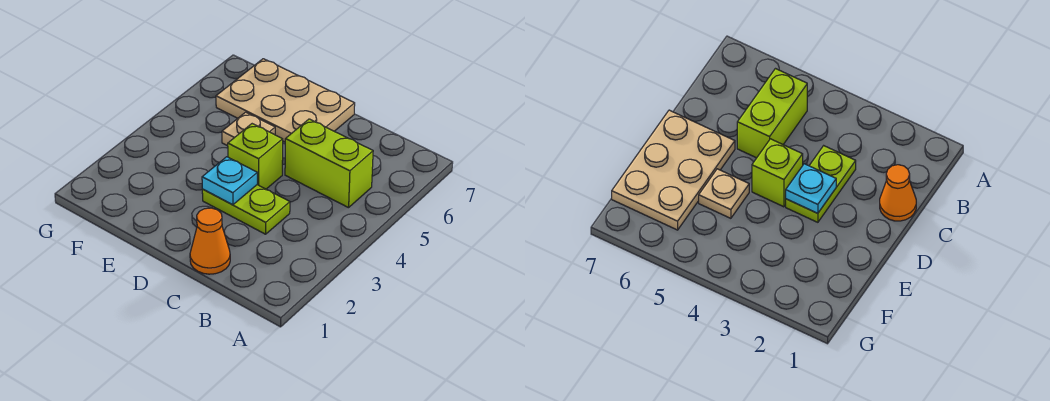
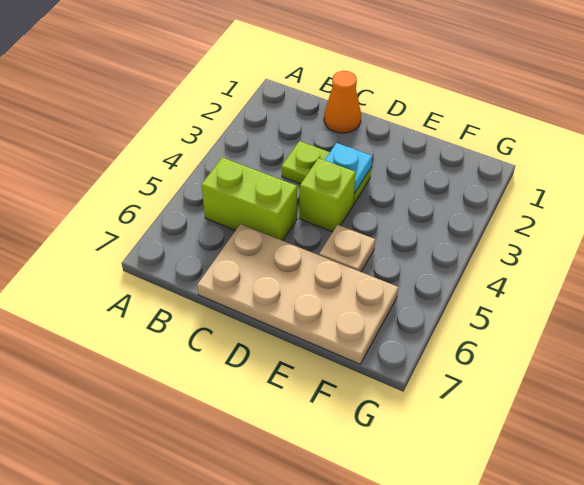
tan plate D6:F7 level 1 -> tan plate C6:F7 level 1

